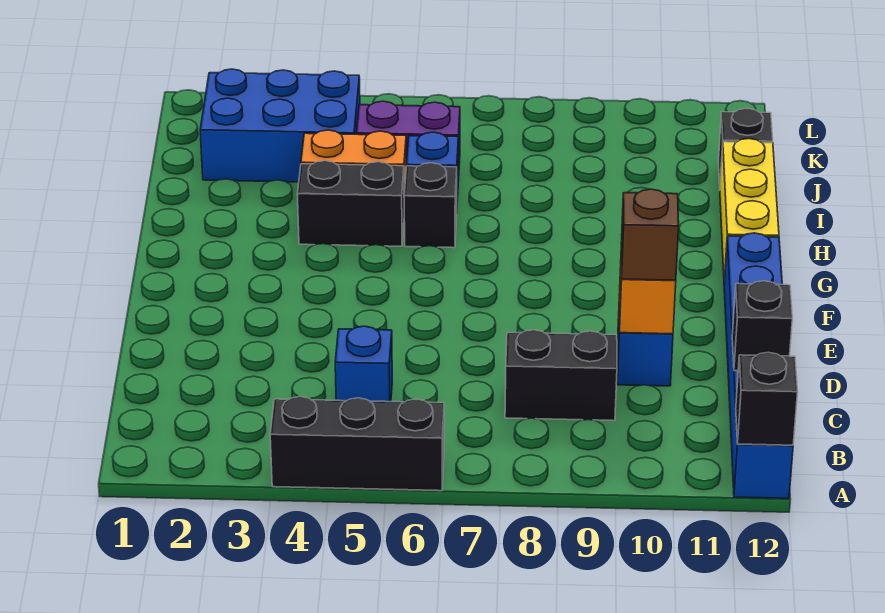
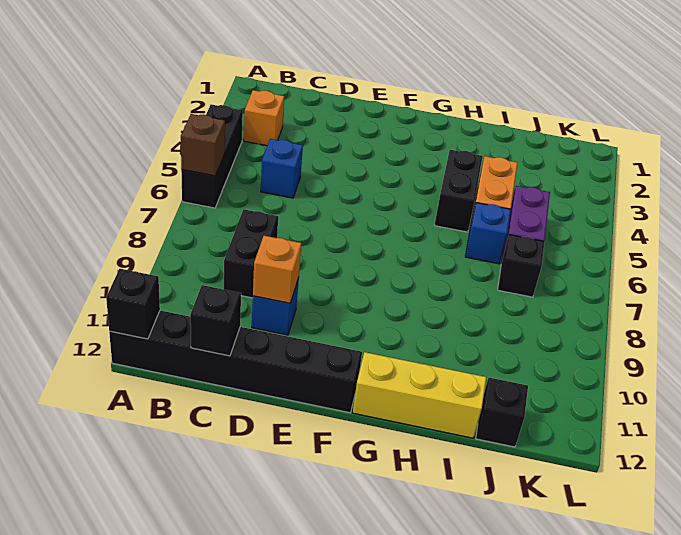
blue brick A12:F12 level 1 -> black brick A12:F12 level 1
none -> orange brick B3 level 1
brown brick D10 level 3 -> brown brick A6 level 2
black brick H6 level 1 -> black brick J7 level 1
blue brick J2:K4 level 1 -> none

